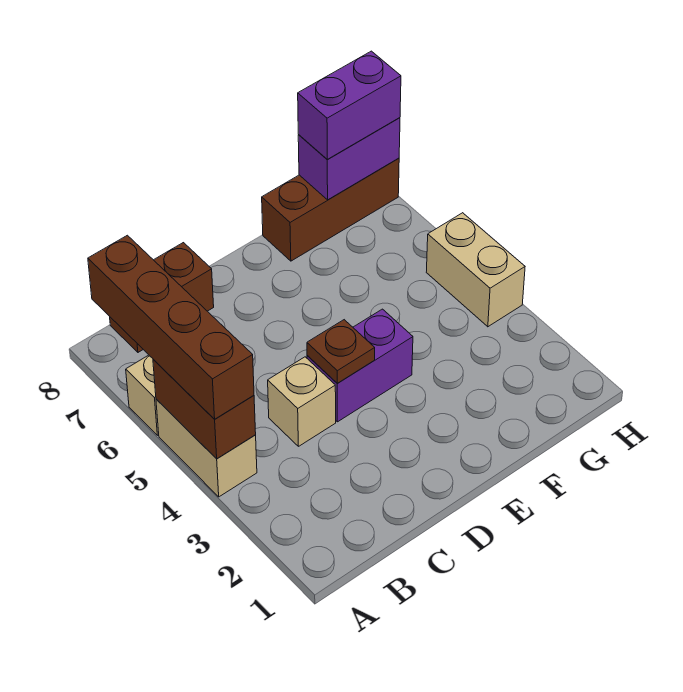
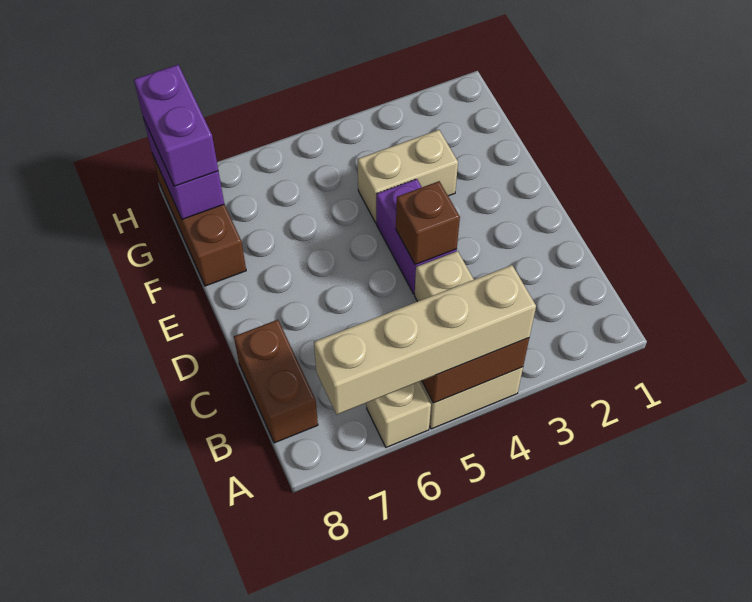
brown brick A4:A7 level 3 -> tan brick A4:A7 level 3
brown plate D4 level 2 -> brown brick D4 level 2
tan brick H4:H5 level 1 -> tan brick F3:F4 level 1

